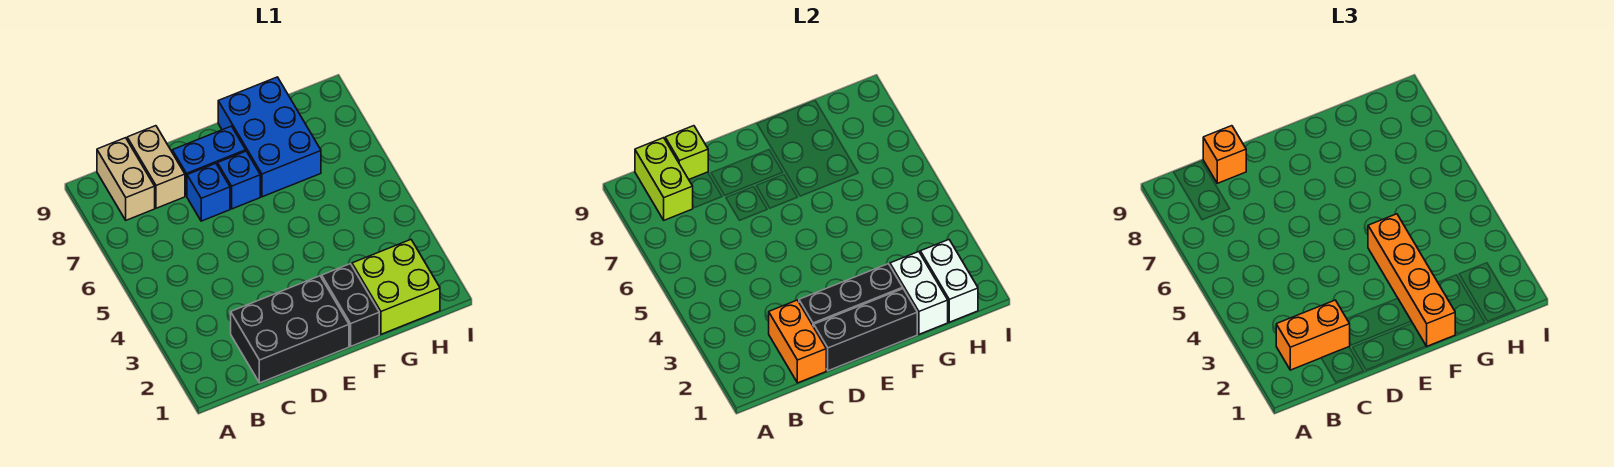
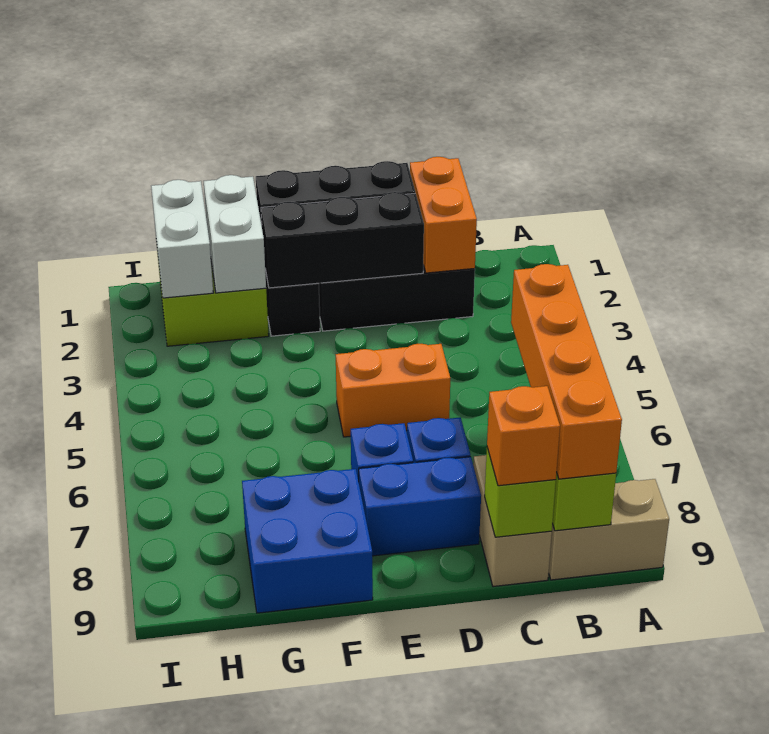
orange brick B2:C2 level 3 -> orange brick D5:E5 level 1
tan brick B8:B9 level 1 -> tan brick A9:B9 level 1
orange brick F1:F4 level 3 -> orange brick B6:B9 level 3
blue brick F7:G9 level 1 -> blue brick F8:G9 level 1

